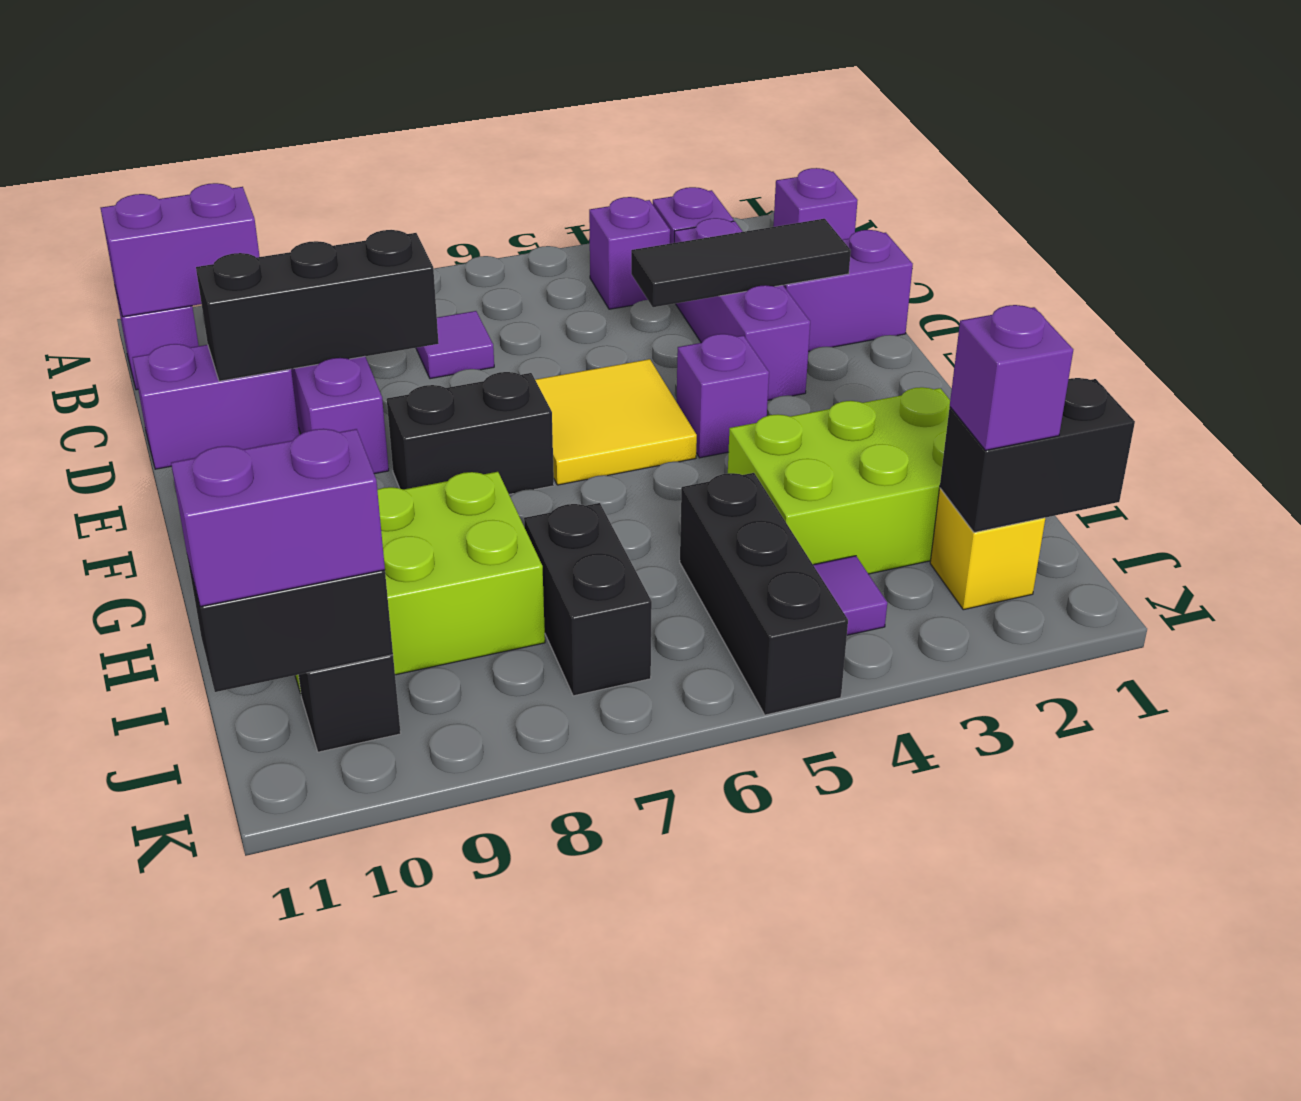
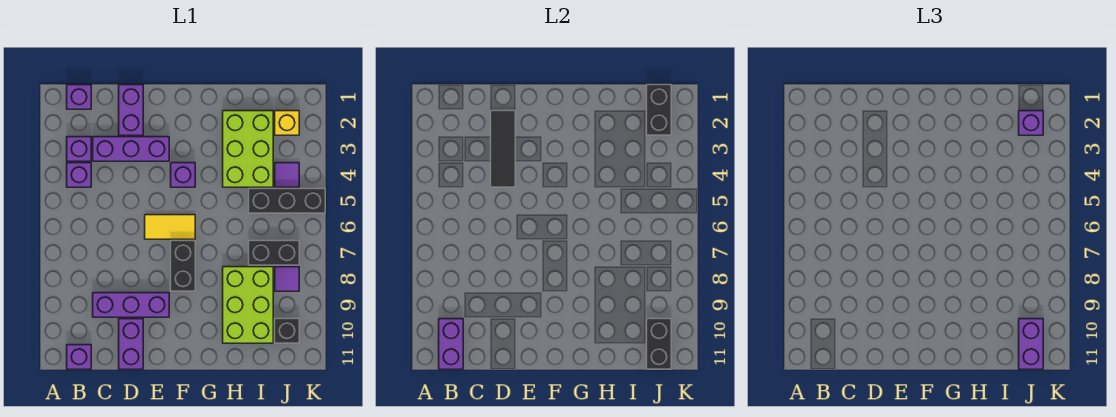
purple tile C7 level 1 -> purple tile J8 level 1
black brick D8:D10 level 2 -> none
yellow tile E5:F6 level 1 -> yellow tile E6:F6 level 1

